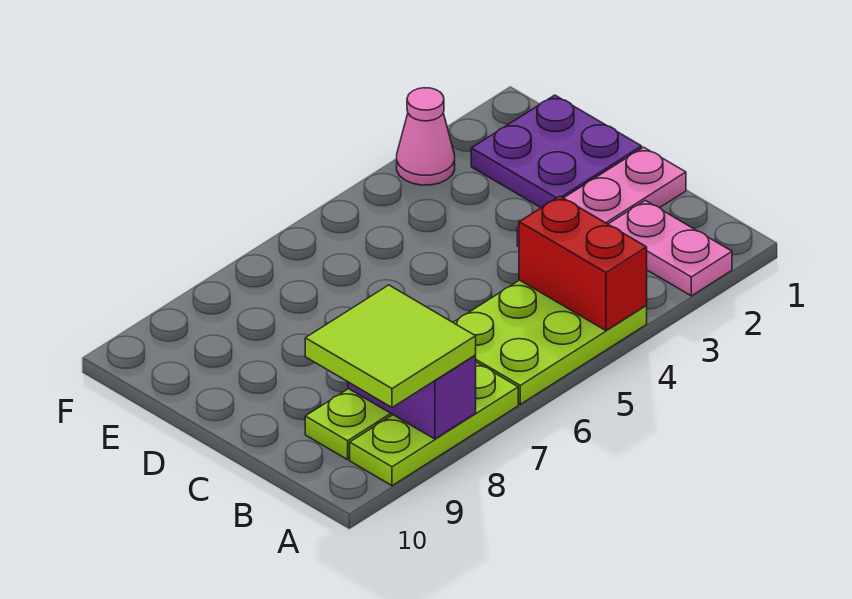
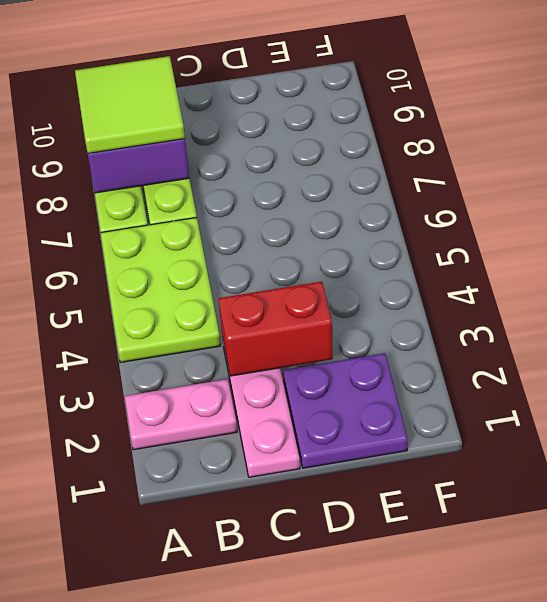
red brick A4:B4 level 2 -> red brick C3:D3 level 2
pink cone F3 level 1 -> none

